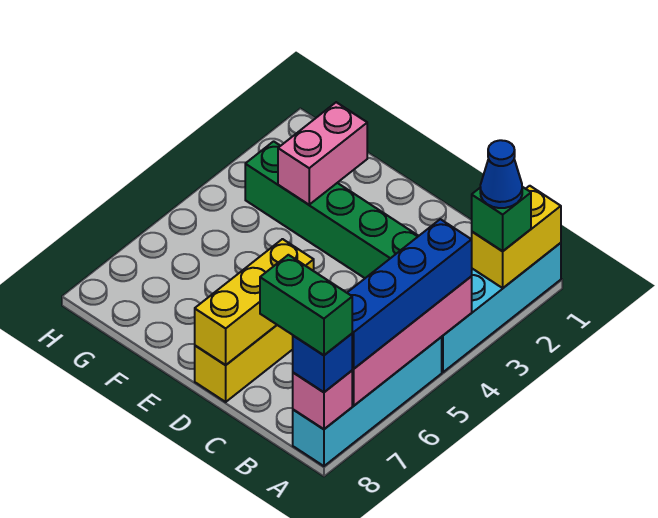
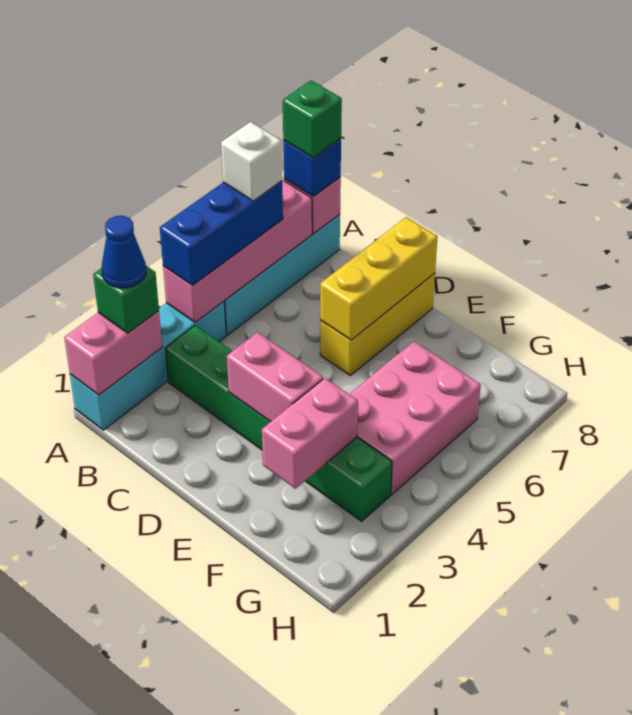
yellow brick A1:A2 level 2 -> pink brick A1:A2 level 2
blue brick A4:A7 level 3 -> blue brick A4:A6 level 3
none -> white brick A6 level 4
green brick A8:B8 level 4 -> green brick A8 level 4
none -> pink brick D3:E3 level 2
none -> pink brick F4:G6 level 1

